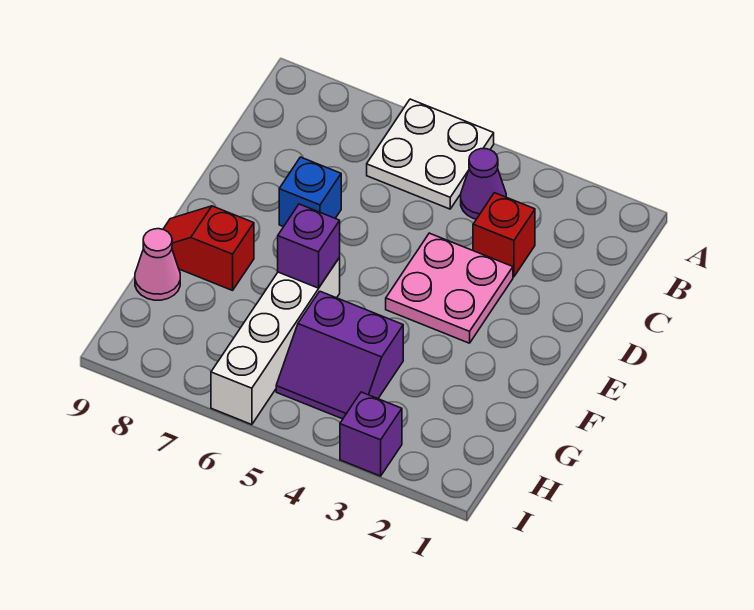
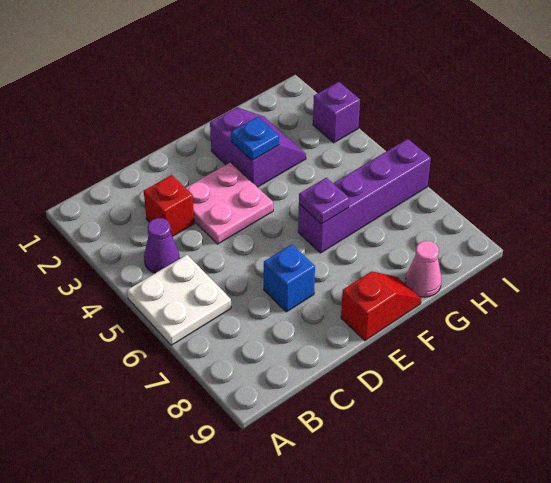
none -> blue plate F3 level 2
white brick F6:I6 level 1 -> purple brick F6:I6 level 1
purple brick F6 level 2 -> purple plate F6 level 2
red slope F8:F9 level 1 top 8 -> red slope E9:F9 level 1 top E
purple slope G4:H5 level 1 top G -> purple slope F2:G3 level 1 top F

